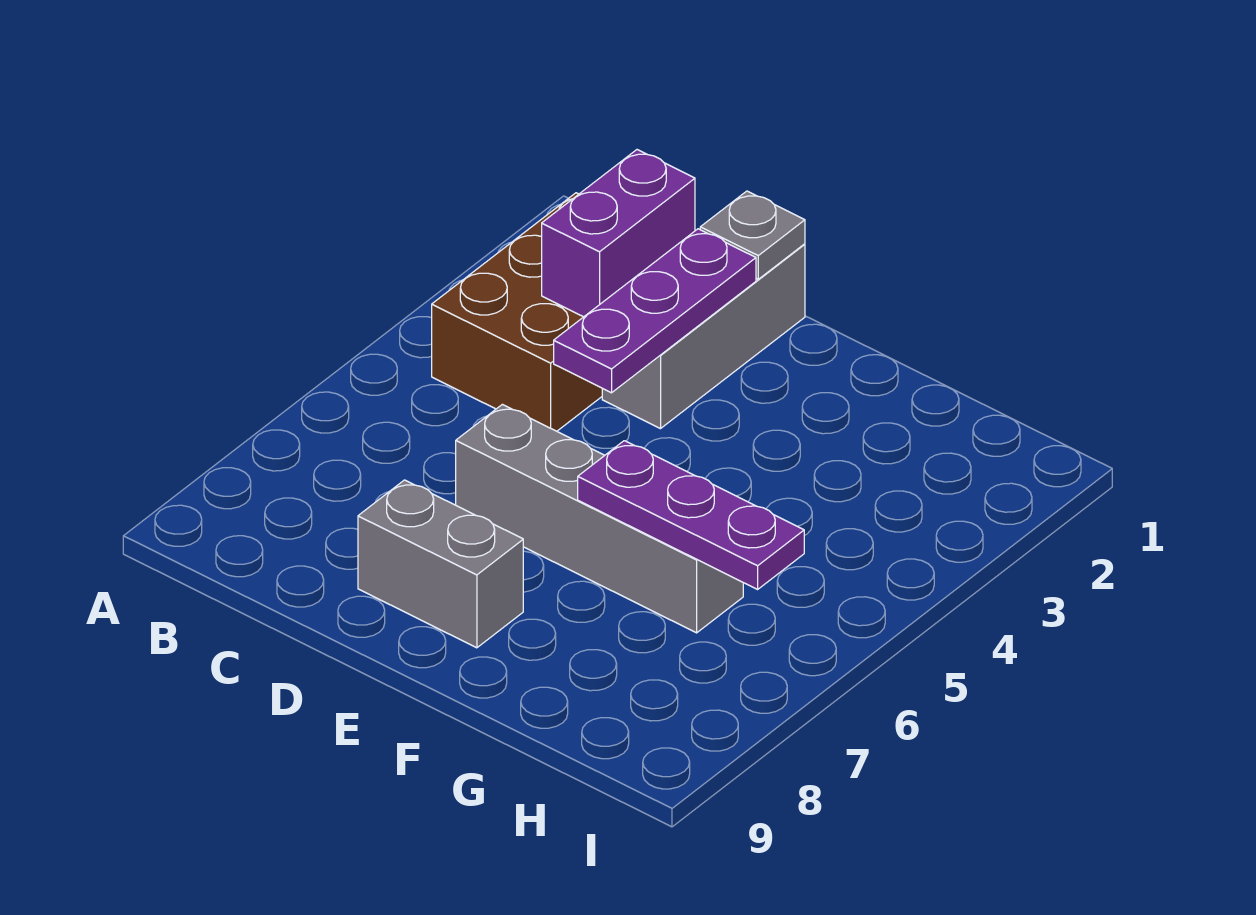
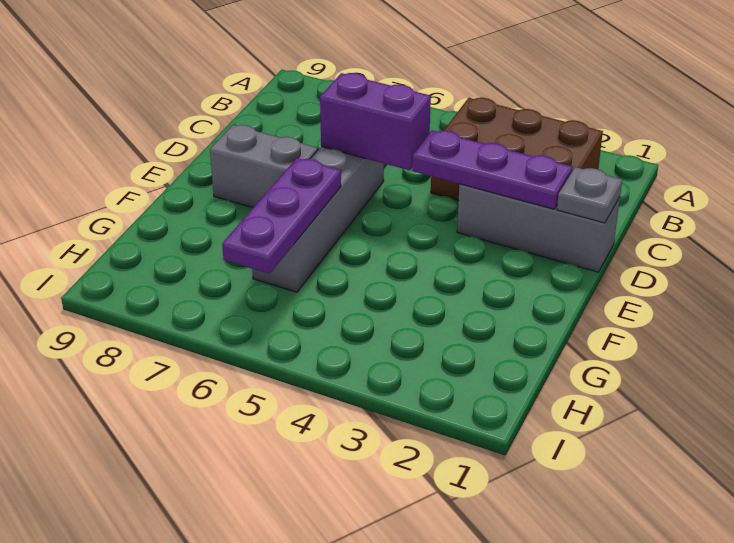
purple brick C2:C3 level 2 -> purple brick D5:D6 level 2
grey brick D8:E8 level 1 -> grey brick E7:E8 level 1

